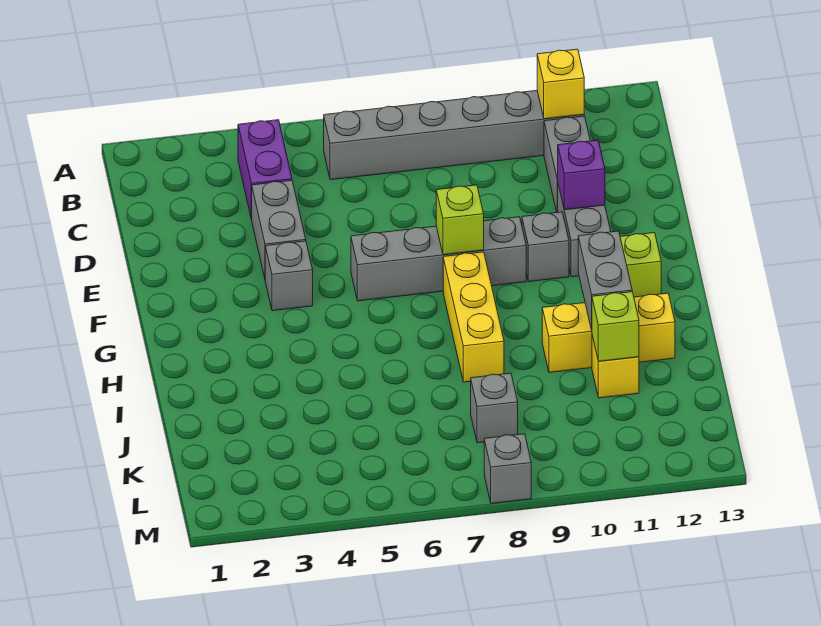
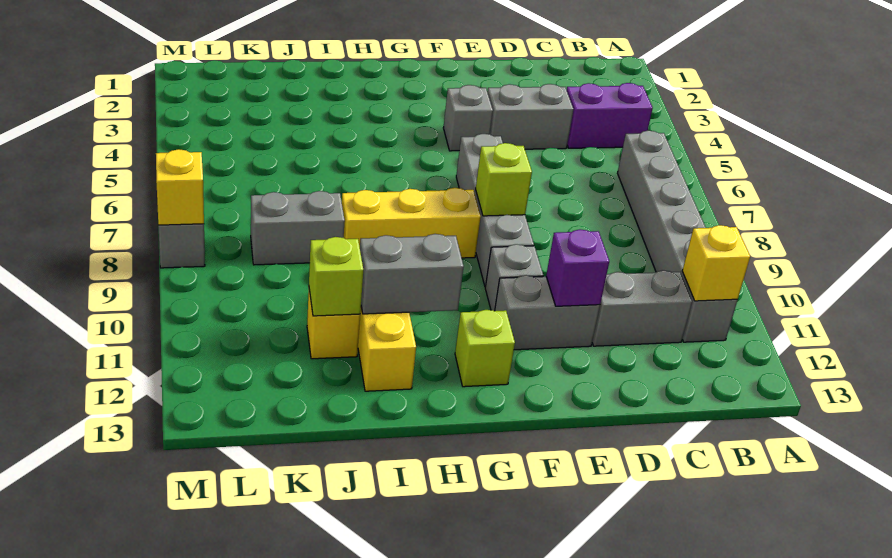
grey brick K8 level 1 -> grey brick J8:K8 level 1
none -> yellow brick M8 level 2

